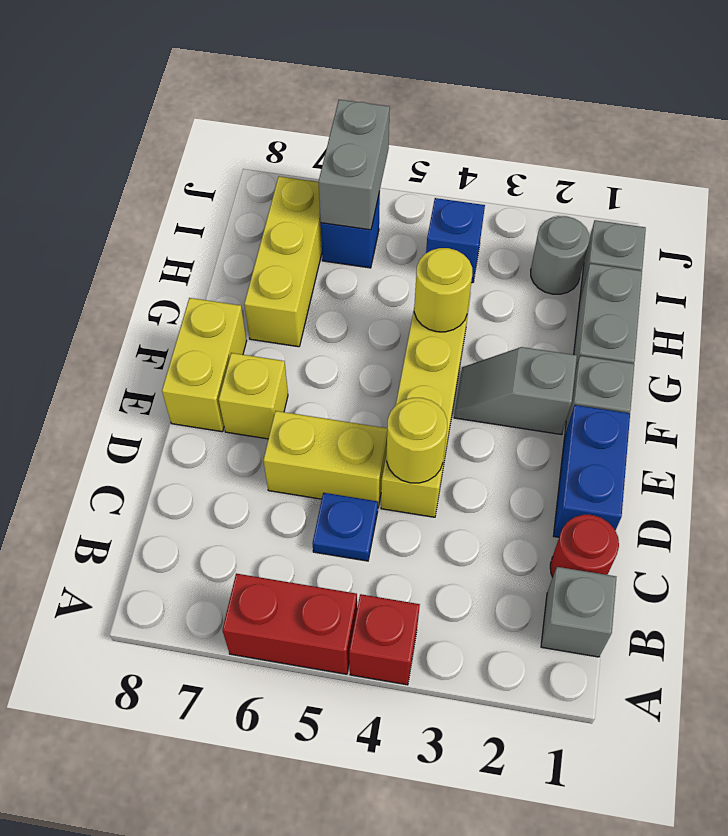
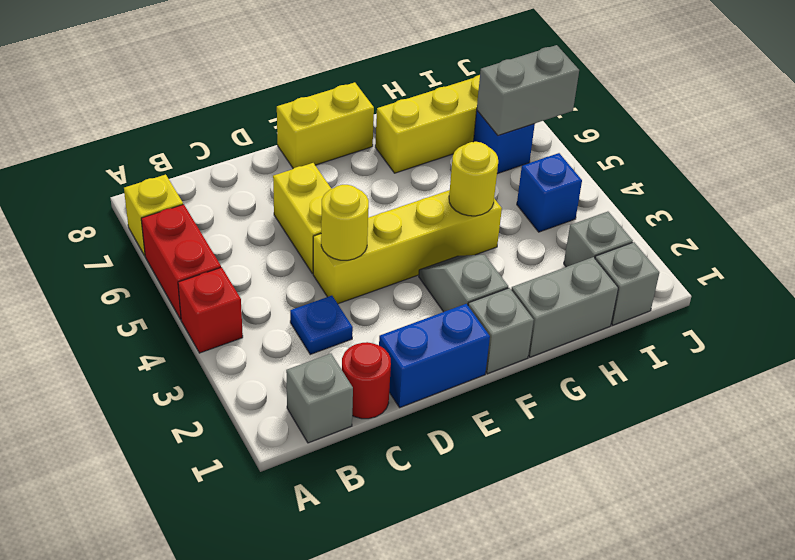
blue plate C5 level 1 -> blue plate C3 level 1
yellow brick E7 level 1 -> yellow brick A7 level 1
grey round brick I2 level 1 -> grey brick I2 level 1

